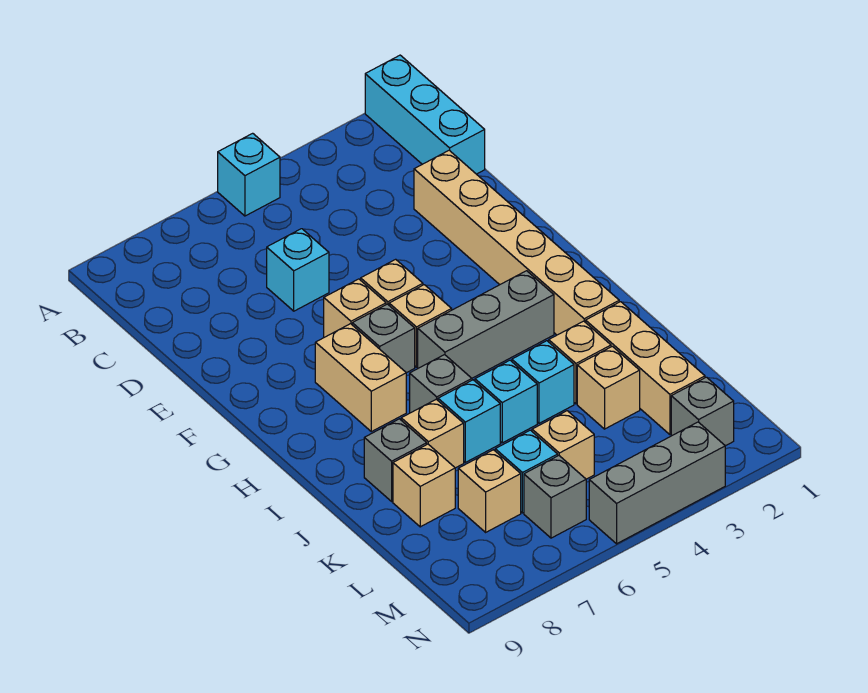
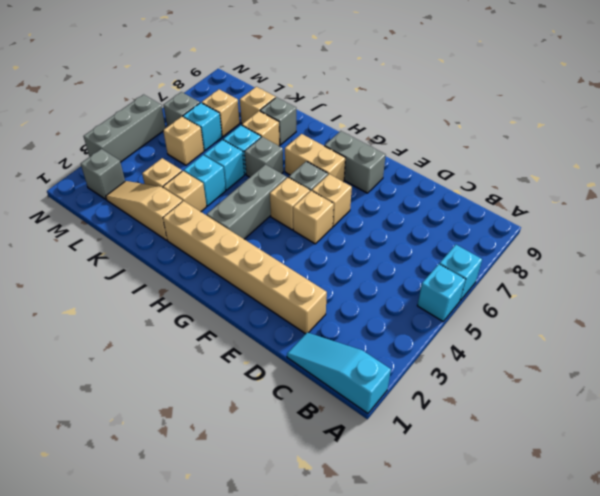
cyan brick A1:C1 level 1 -> cyan slope A1:C1 level 1 top A
cyan brick D6 level 1 -> cyan brick A6 level 1
none -> grey brick F8:G8 level 1
tan brick J2:L2 level 1 -> tan slope J2:L2 level 1 top J

